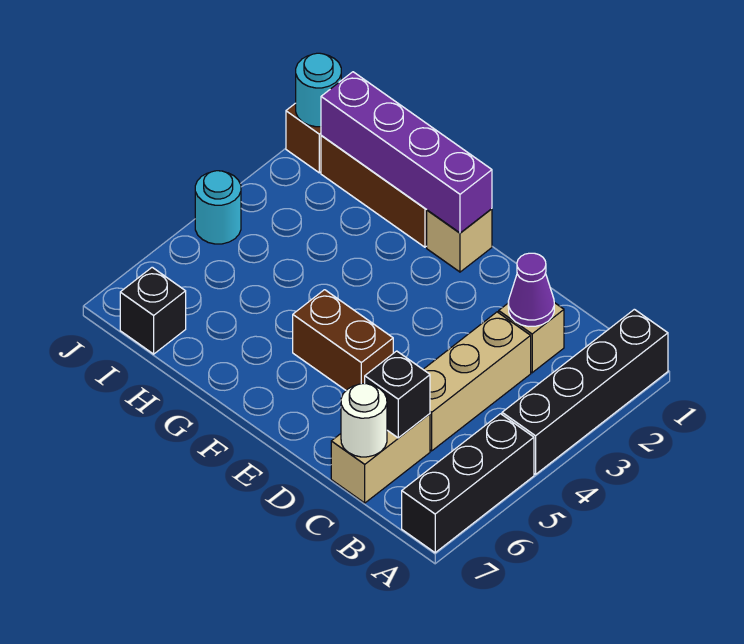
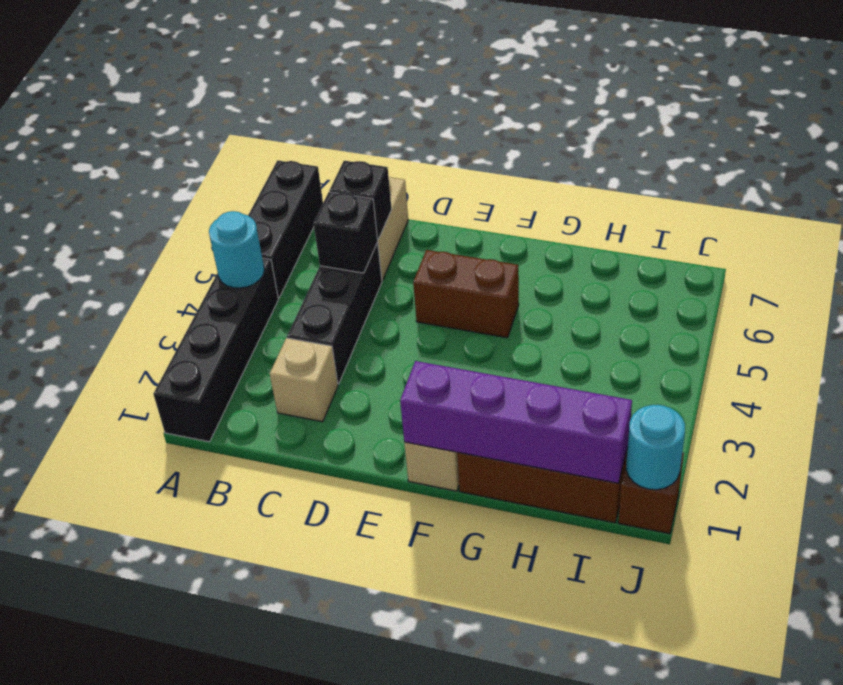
purple cone C2 level 2 -> none
tan brick C3:C5 level 1 -> black brick C3:C5 level 1
white round brick C7 level 2 -> none
black brick I7 level 1 -> black brick C5 level 2
cyan round brick J4 level 1 -> cyan round brick A4 level 2

